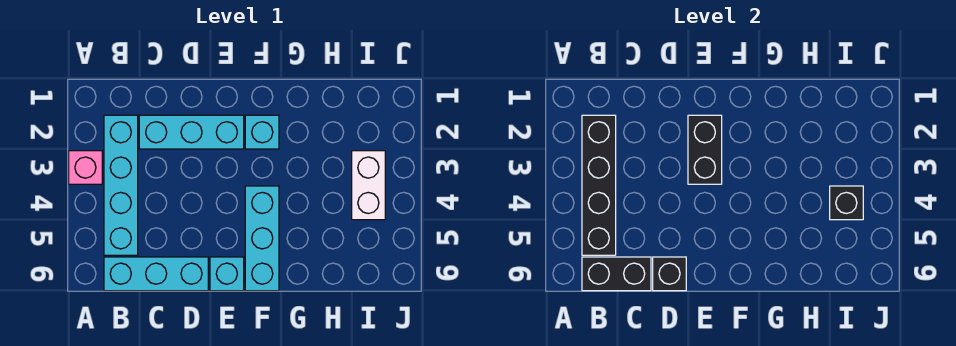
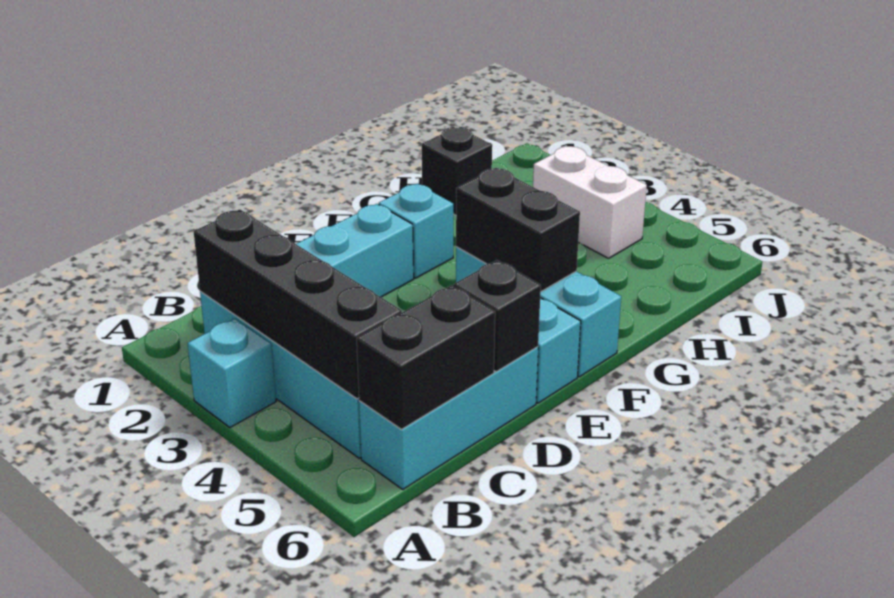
pink brick A3 level 1 -> cyan brick A3 level 1
black brick E2:E3 level 2 -> black brick F4:F5 level 2
black brick I4 level 2 -> black brick H1 level 1

